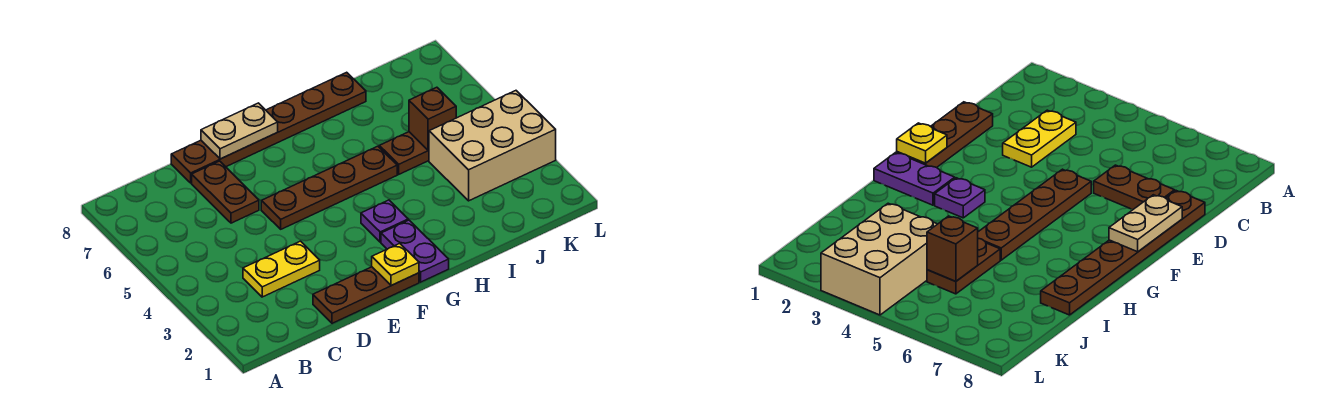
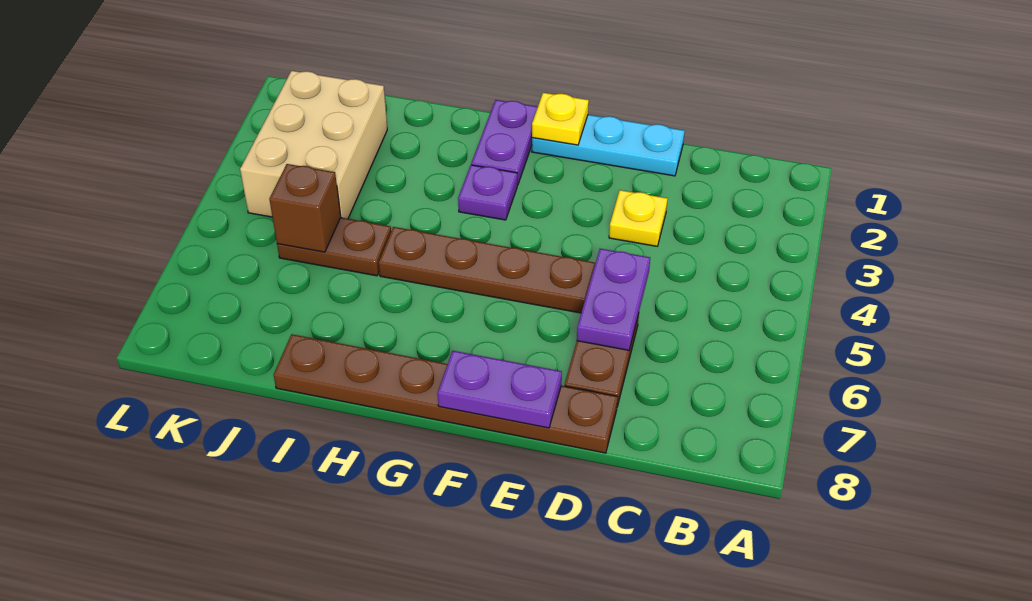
yellow plate C3:D3 level 1 -> yellow plate D3 level 1
brown plate D1:F1 level 1 -> cyan plate D1:F1 level 1
none -> purple plate D5:D6 level 2
tan plate E8:F8 level 2 -> purple plate E8:F8 level 2
tan brick J3:L4 level 1 -> tan brick J2:K4 level 1

